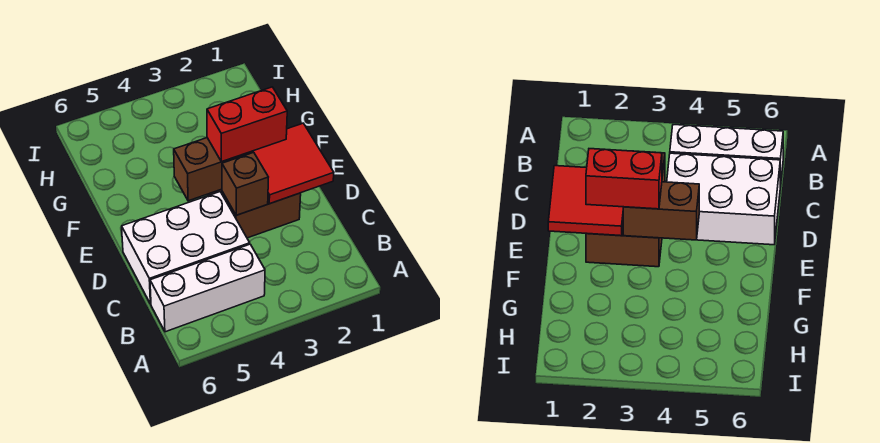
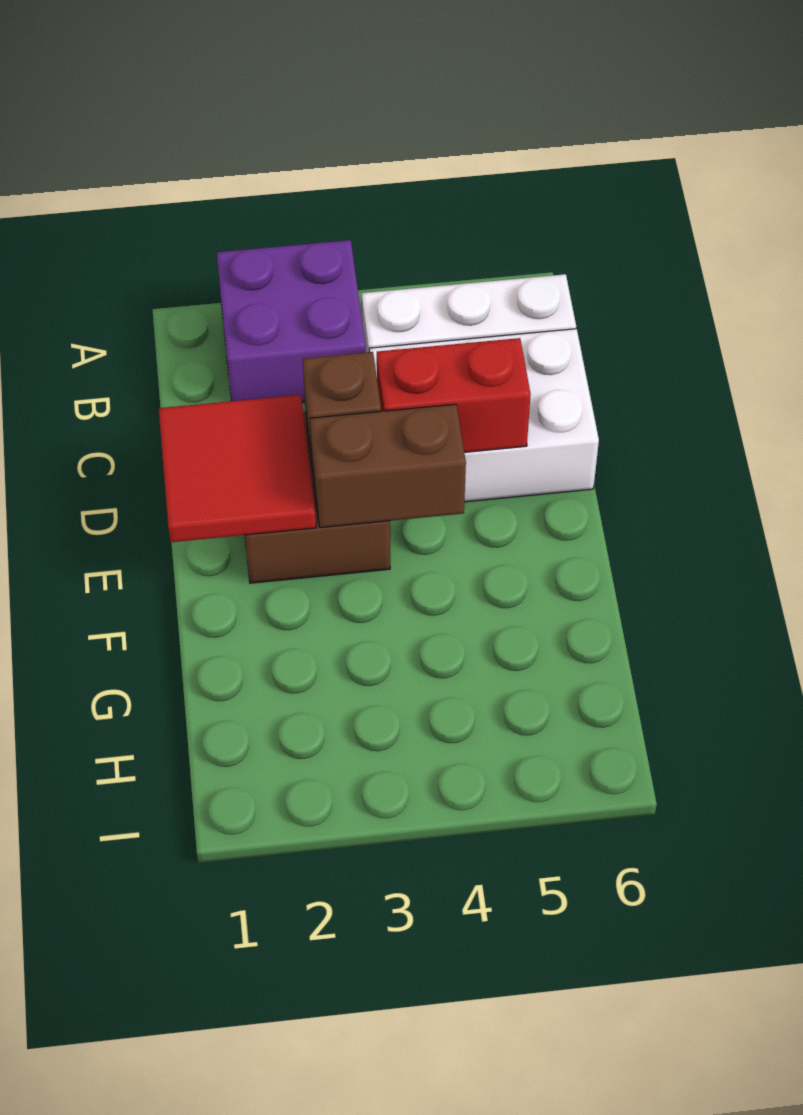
none -> purple brick A2:B3 level 1
red brick E2:E3 level 3 -> red brick D4:D5 level 2

